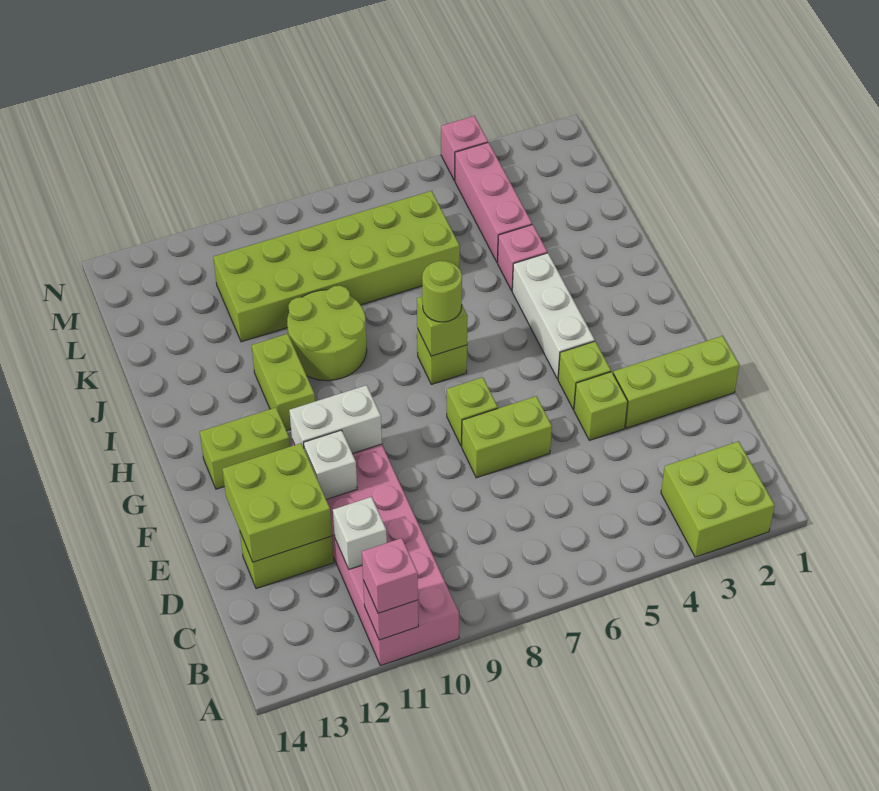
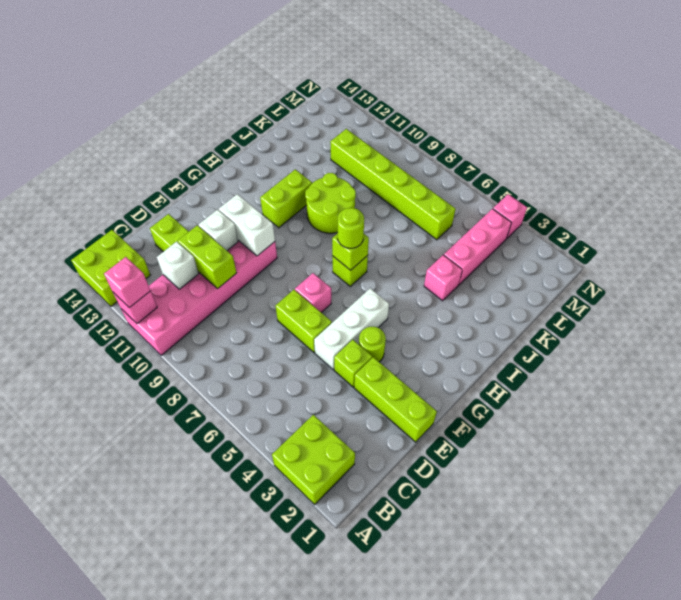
lime brick D12:E13 level 2 -> lime brick A13:B14 level 1
lime brick F4 level 1 -> lime round brick F4 level 1
lime brick F7 level 1 -> pink brick F7 level 1
white brick G4:I4 level 1 -> white brick E5:G5 level 1
lime brick G12:G13 level 1 -> lime brick D10:D11 level 2
lime brick K6:L11 level 1 -> lime brick L6:L11 level 1

